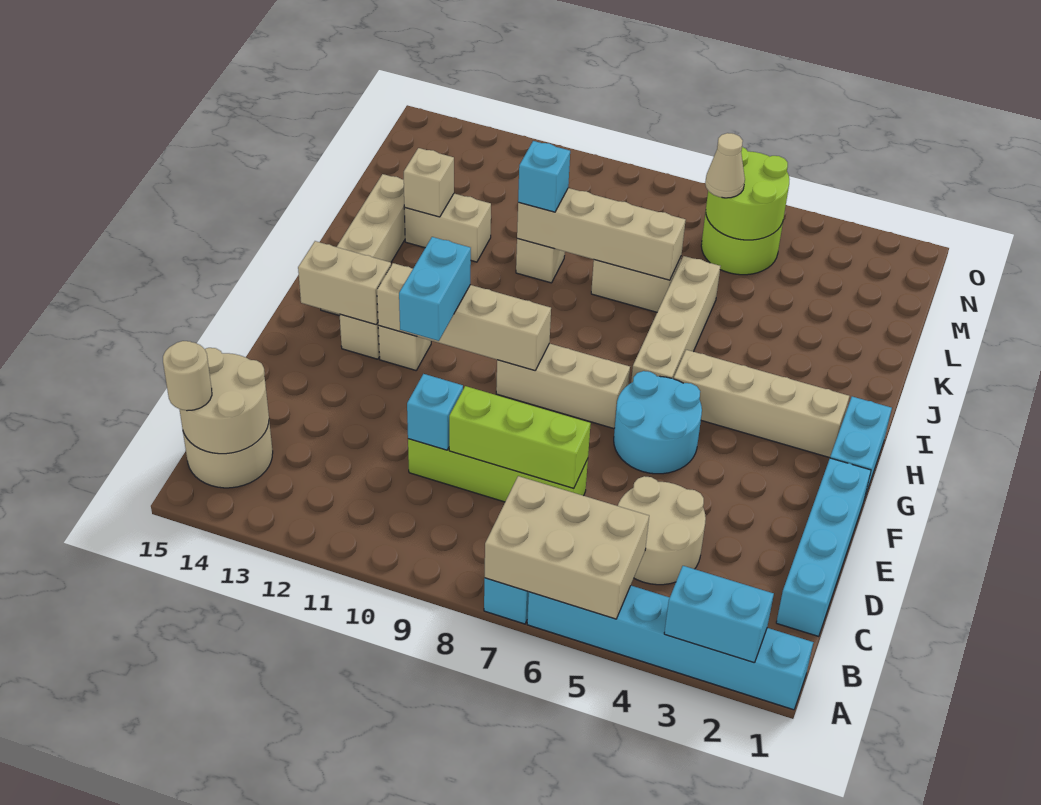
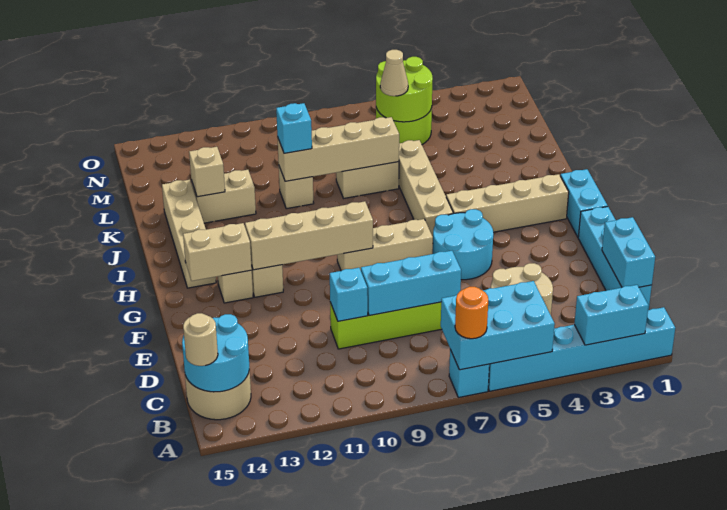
tan brick A5:B7 level 2 -> cyan brick A5:B7 level 2
none -> orange round brick A7 level 3
tan round brick B14:C15 level 2 -> cyan round brick B14:C15 level 2
lime brick D7:D9 level 2 -> cyan brick D7:D9 level 2
cyan brick F11:G11 level 3 -> cyan brick C1:D1 level 2

